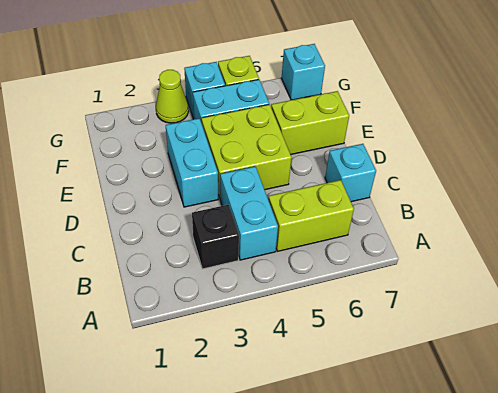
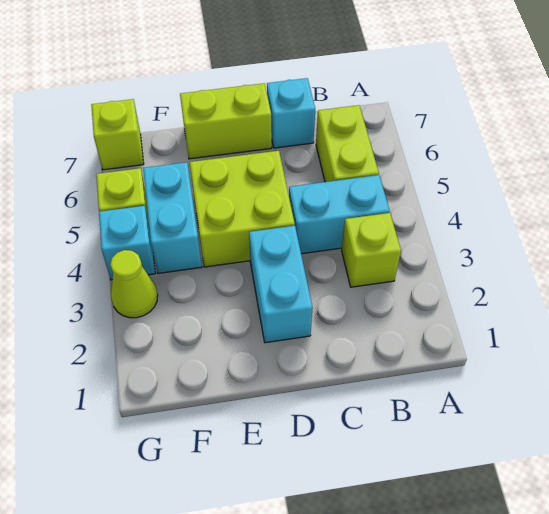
black brick B3 level 1 -> lime brick B3 level 1
cyan brick D3:E3 level 1 -> cyan brick D2:D3 level 1
lime brick E6:E7 level 1 -> lime brick D7:E7 level 1
cyan brick G7 level 1 -> lime brick G7 level 1

